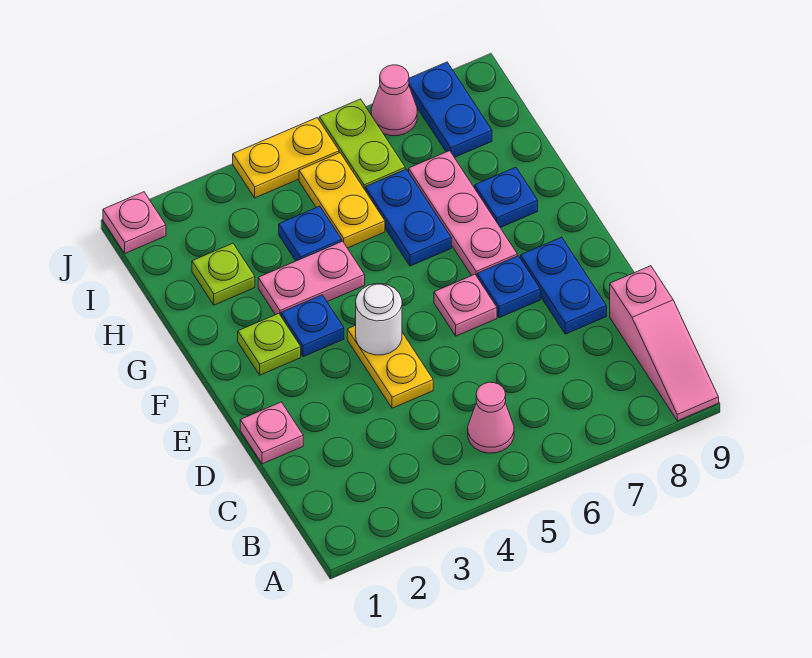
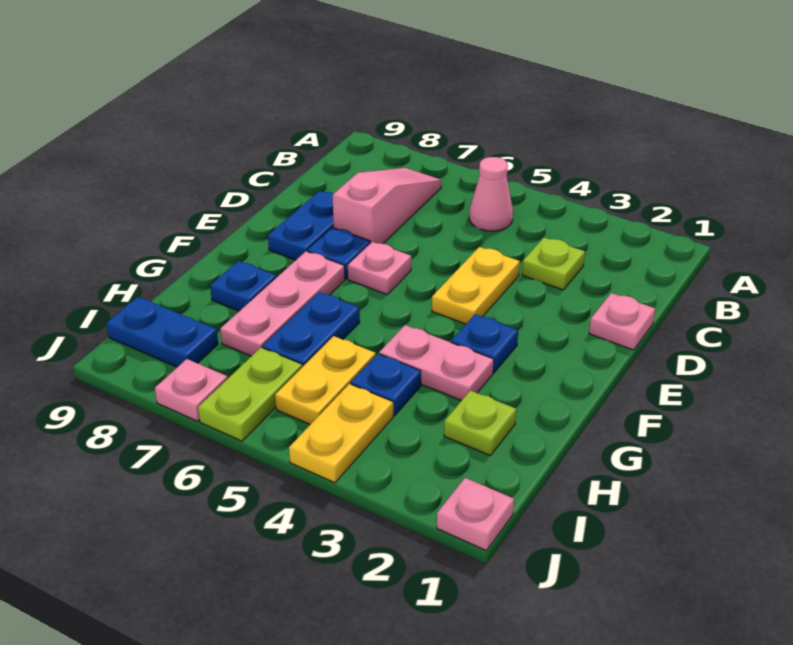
pink slope A9:C9 level 1 top C -> pink slope B7:D7 level 1 top D
white round brick E4 level 2 -> none
lime plate F2 level 1 -> lime plate C3 level 1
blue plate I8:J8 level 1 -> blue plate I8:I9 level 1
yellow plate J4:J5 level 1 -> yellow plate I4:J4 level 1
pink cone J7 level 1 -> pink plate J7 level 1

